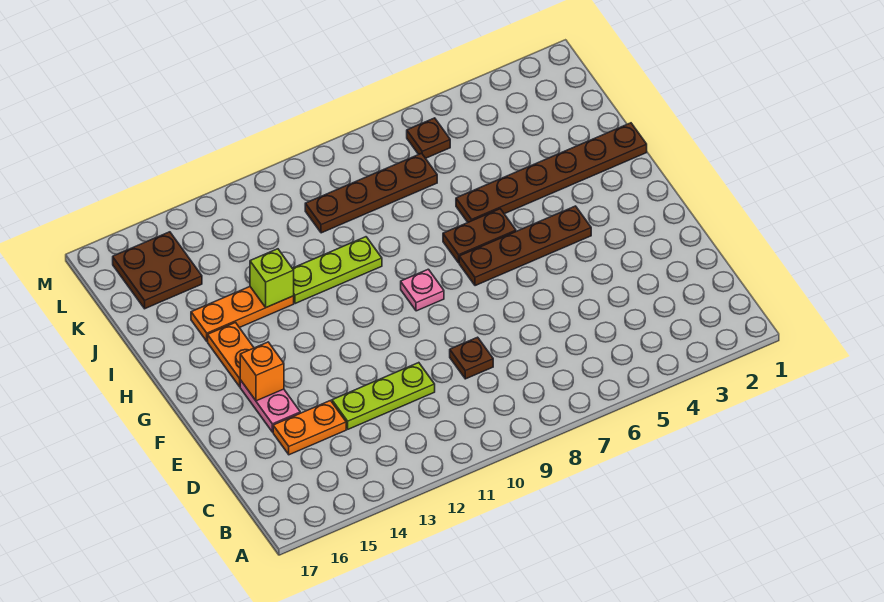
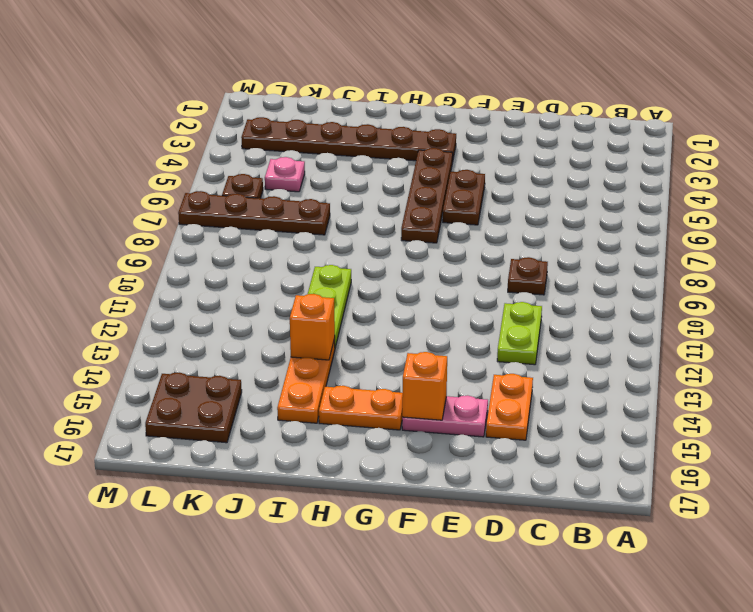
lime plate D11:D13 level 1 -> lime plate D11:D12 level 1
pink plate G9 level 1 -> pink plate K5 level 1
brown plate H6:H7 level 1 -> brown plate F5:F6 level 1
brown plate I1:I6 level 1 -> brown plate G3:L3 level 1
lime brick I13 level 2 -> orange brick I13 level 2
brown plate K7:K10 level 1 -> brown plate J7:M7 level 1

